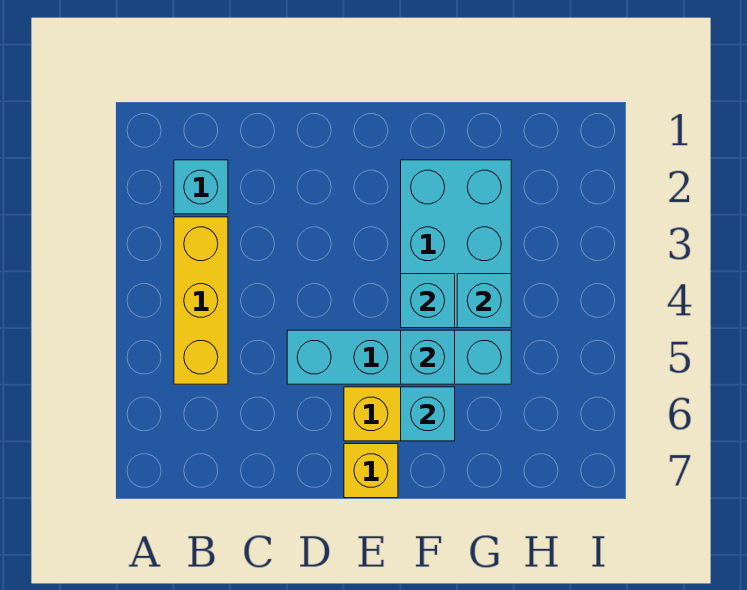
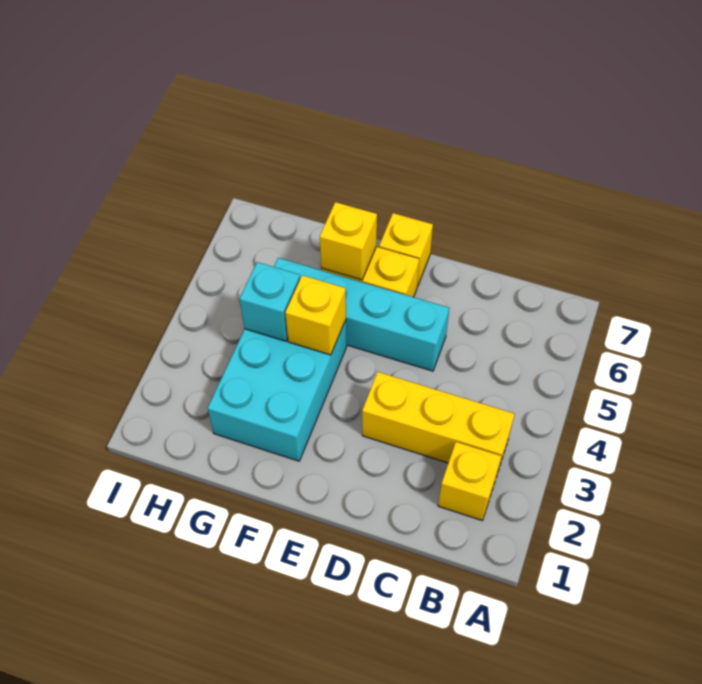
cyan brick B2 level 1 -> yellow brick B2 level 1
yellow brick B3:B5 level 1 -> yellow brick B3:D3 level 1
cyan brick F4 level 2 -> yellow brick F4 level 2
cyan brick F5 level 2 -> none
cyan brick F6 level 2 -> yellow brick F6 level 2

